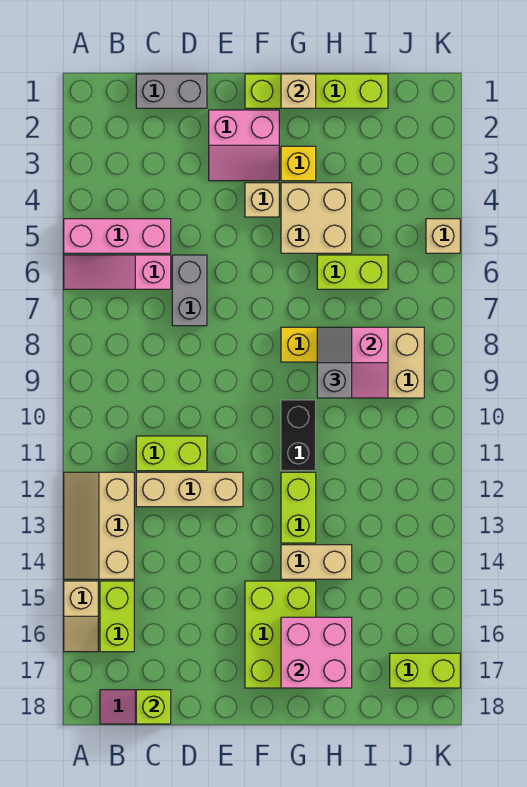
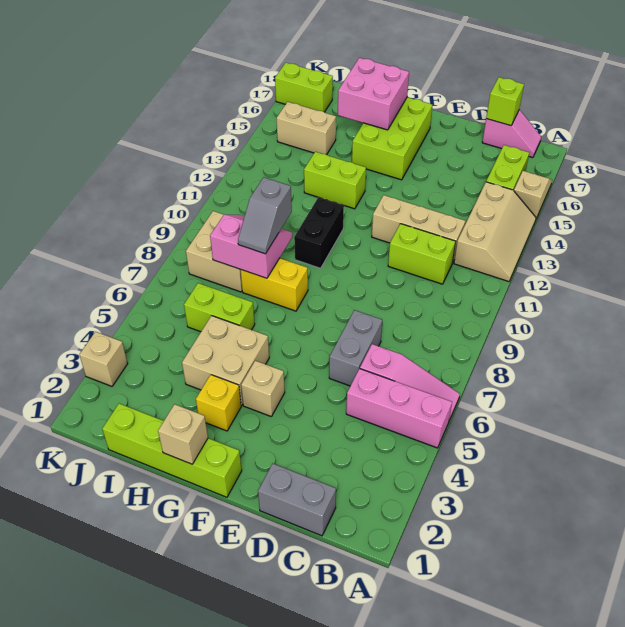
pink slope E2:F3 level 1 top 2 -> none
lime brick G12:G13 level 1 -> lime brick G13:H13 level 1
tan brick G14:H14 level 1 -> tan brick I15:J15 level 1
tan brick K5 level 1 -> tan brick K3 level 1

